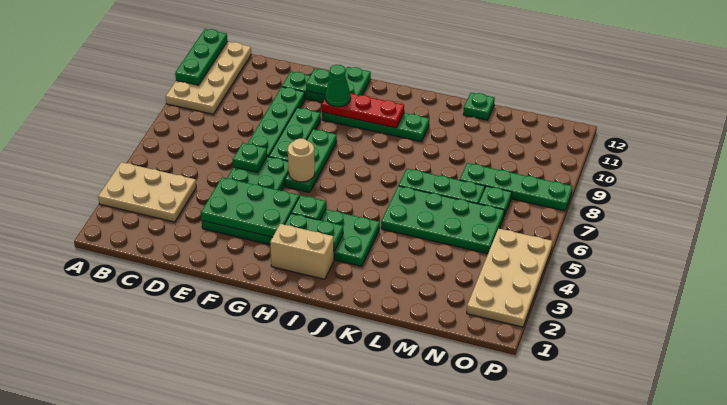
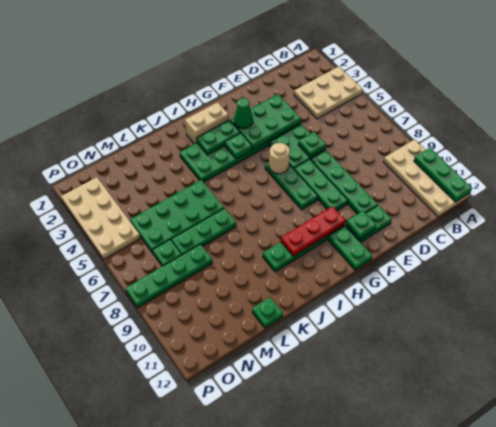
green cone G10 level 3 -> green cone G3 level 3

